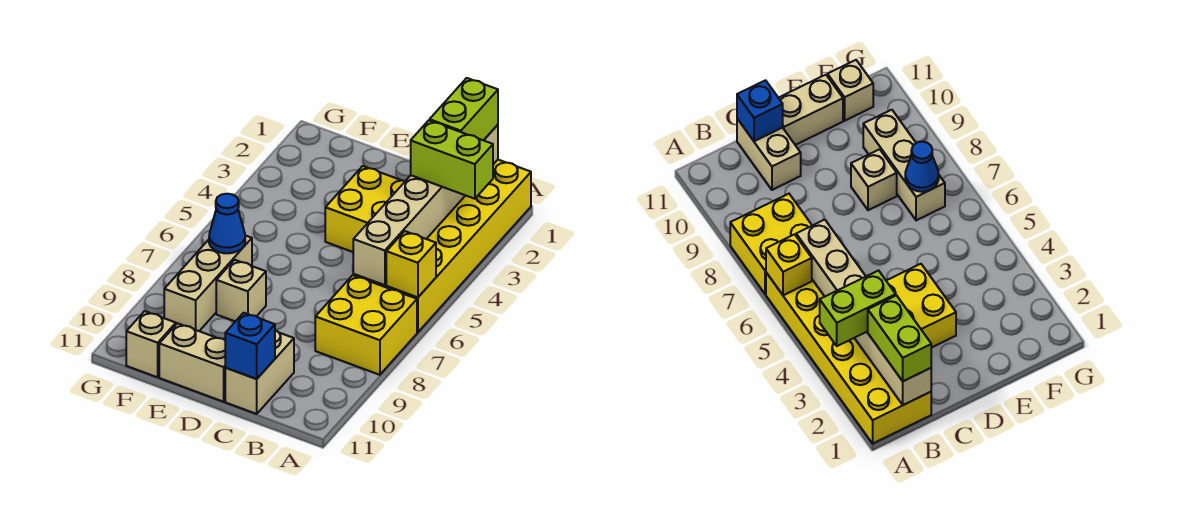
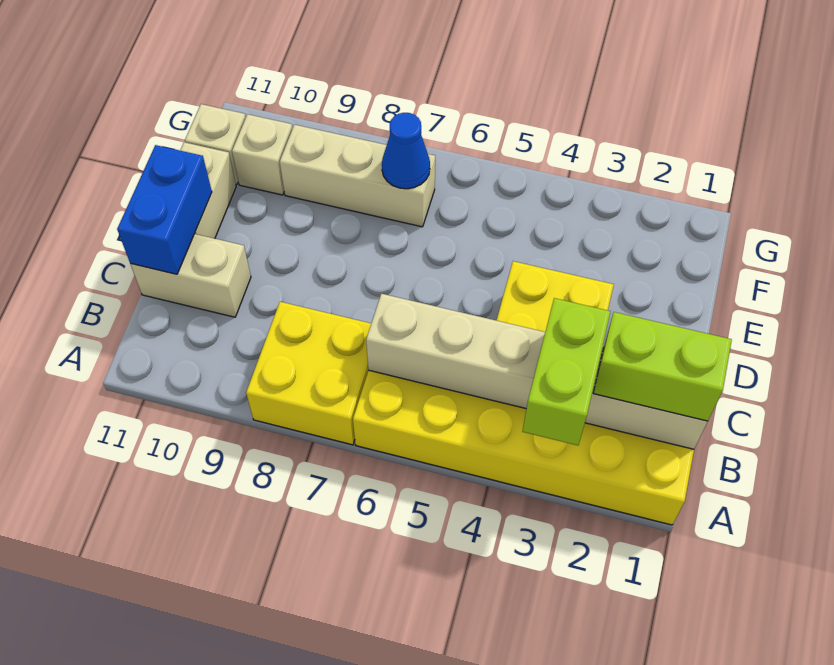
yellow brick A6 level 2 -> none
blue brick C11 level 2 -> blue brick C11:D11 level 2
tan brick E8 level 1 -> tan brick F10 level 1

